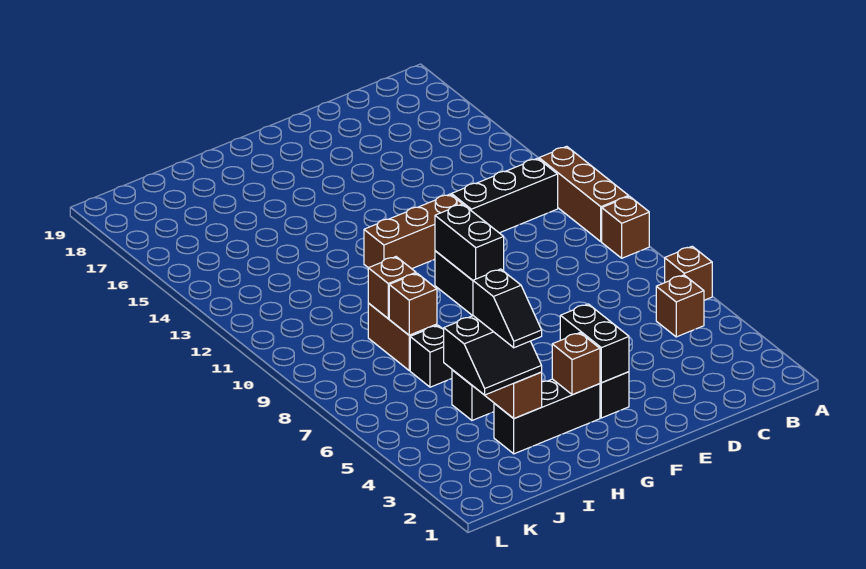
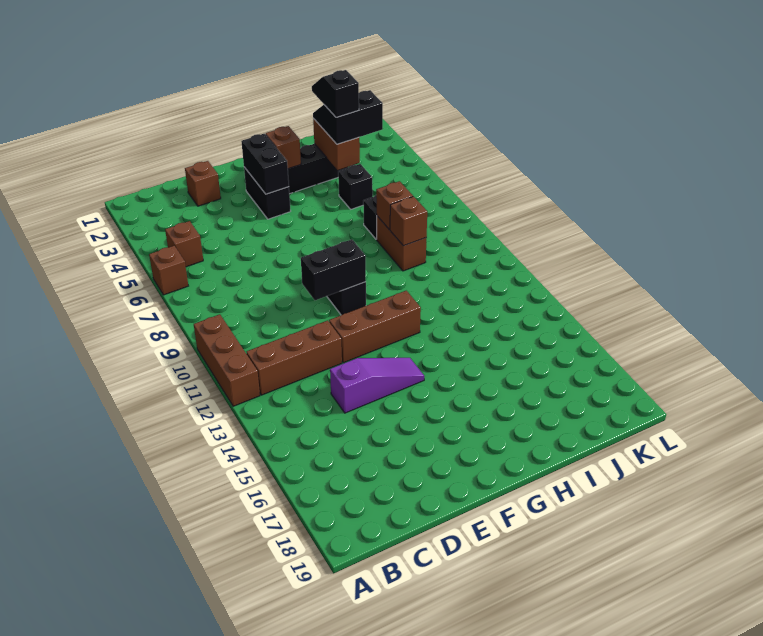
brown brick A9 level 1 -> brown brick D2 level 1
black brick B12:D12 level 1 -> brown brick B12:D12 level 1
none -> purple slope D14:F14 level 1 top D
black brick F9:F10 level 2 -> black brick E10:F10 level 2

